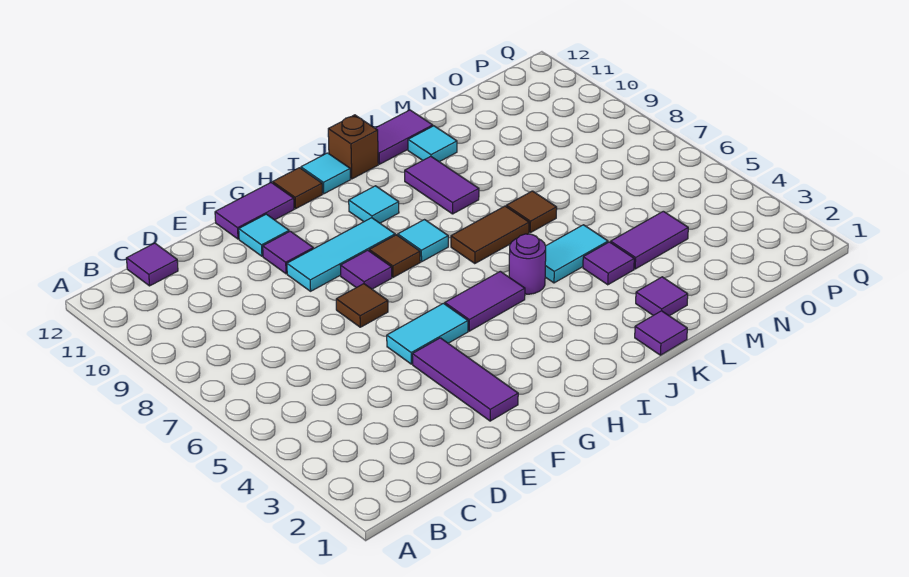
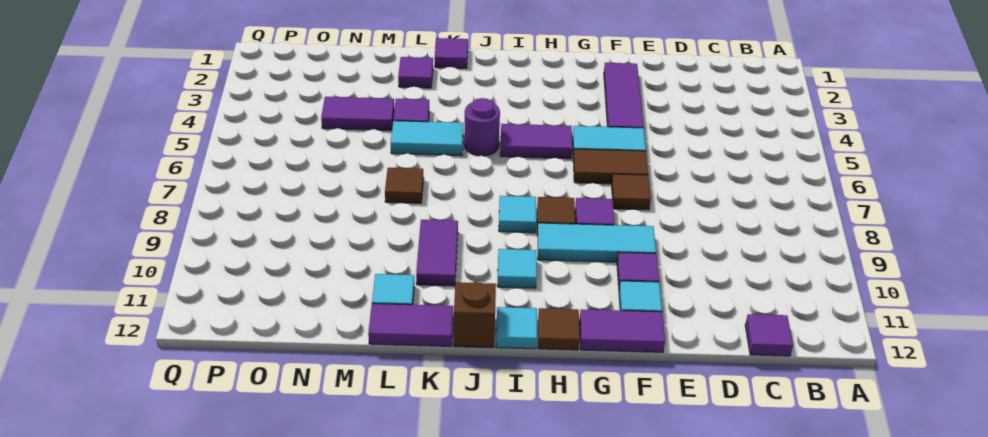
brown tile J7:K7 level 1 -> brown tile F6:G6 level 1

